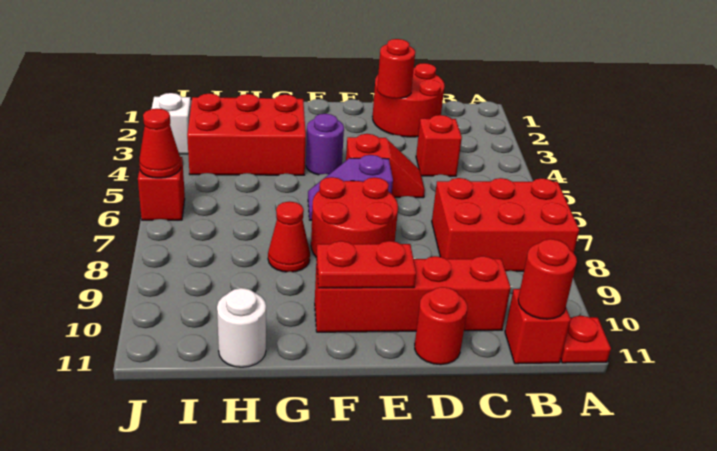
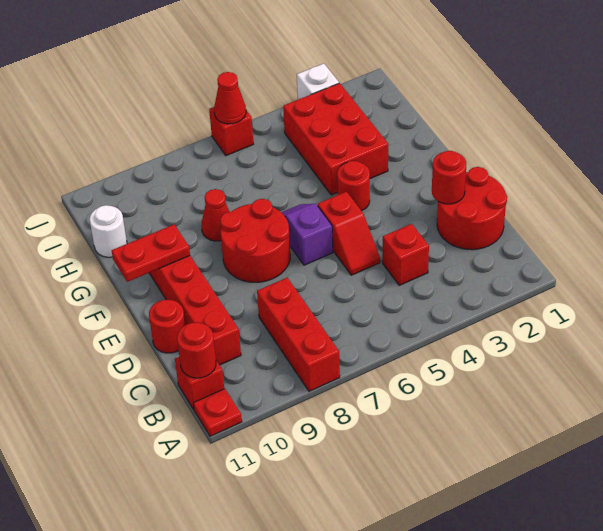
red brick A7:C8 level 1 -> red brick A8:C8 level 1
red plate E10:F10 level 2 -> red plate F10:F11 level 2
purple round brick F4 level 1 -> red round brick F4 level 1

